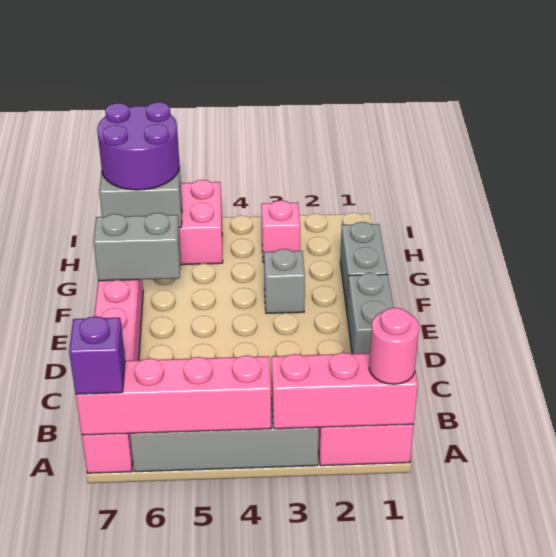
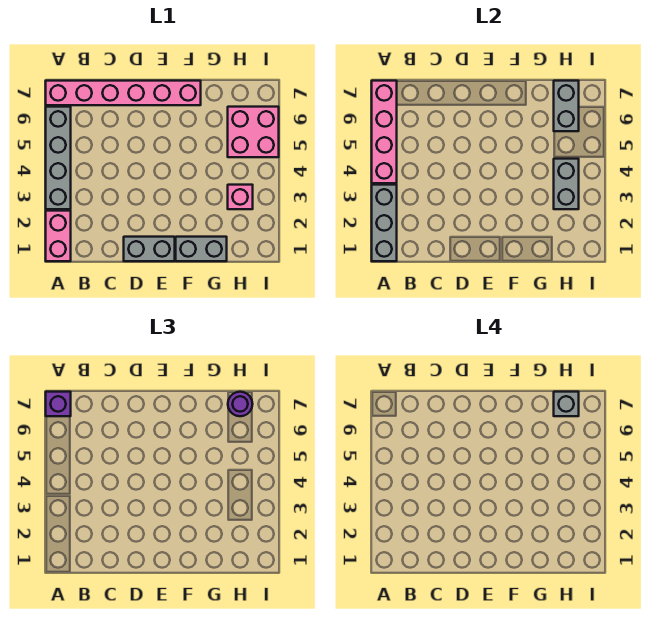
pink brick A1:A3 level 2 -> grey brick A1:A3 level 2
pink round brick A1 level 3 -> none
grey brick F3 level 1 -> grey brick H7 level 4
grey brick F6:F7 level 2 -> grey brick H3:H4 level 2
purple round brick H6:I7 level 3 -> purple round brick H7 level 3

